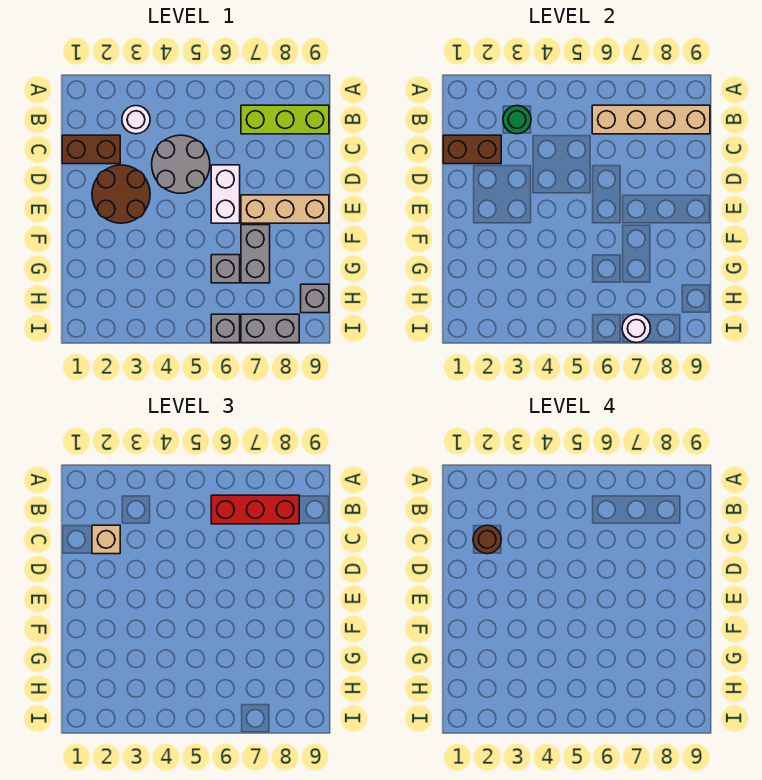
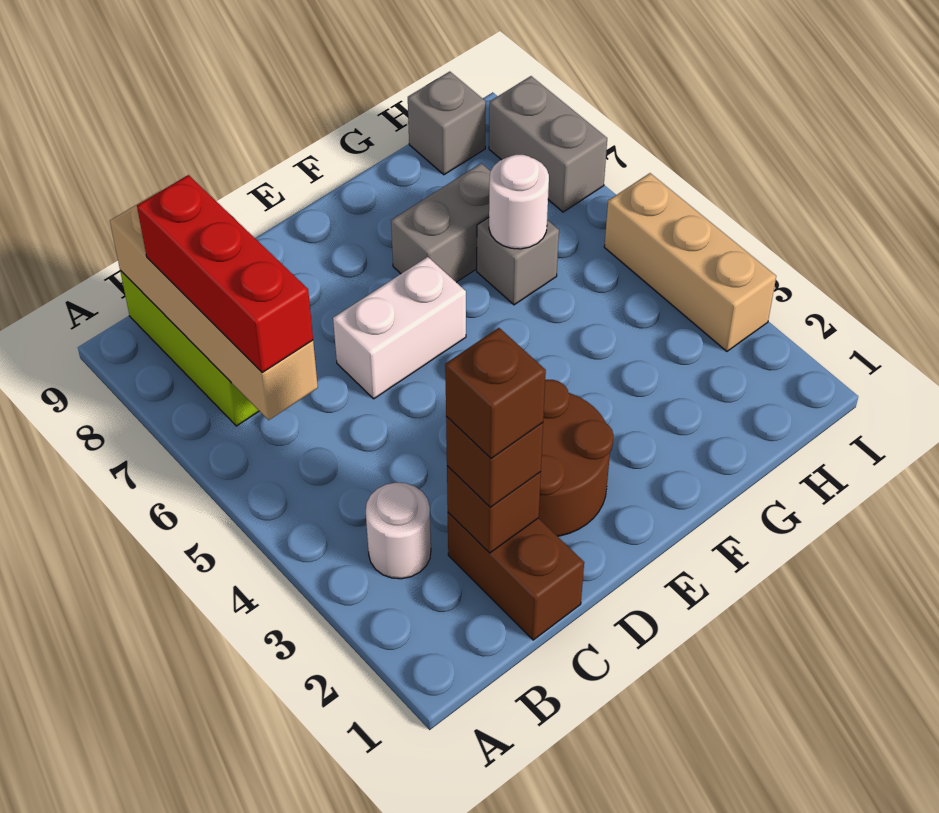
green round brick B3 level 2 -> none
brown brick C1:C2 level 2 -> brown brick C2 level 2
tan brick C2 level 3 -> brown brick C2 level 3
brown round brick C2 level 4 -> brown brick C2 level 4
grey round brick C4:D5 level 1 -> none
tan brick E7:E9 level 1 -> tan brick I3:I5 level 1
grey brick I6 level 1 -> none
white round brick I7 level 2 -> white round brick G6 level 2

